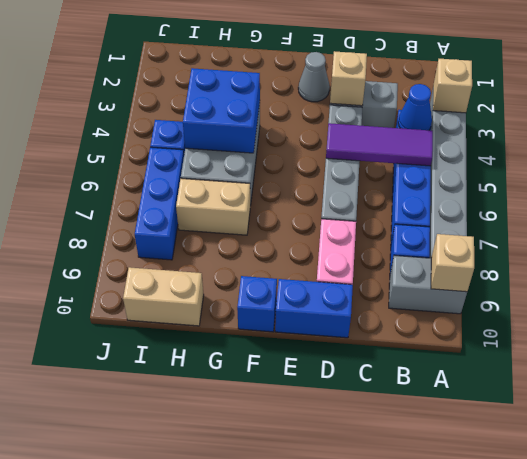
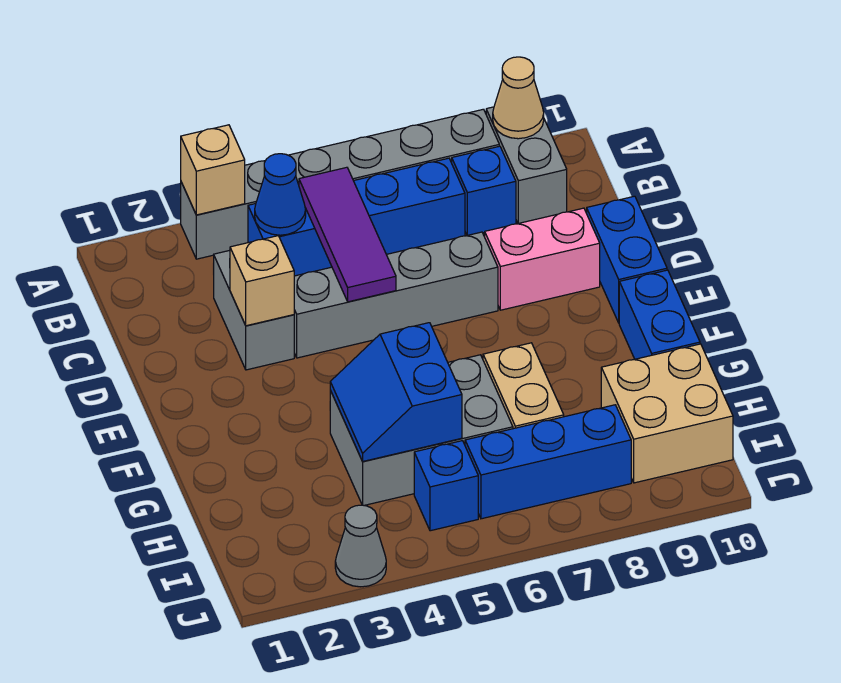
tan brick A9 level 2 -> tan cone A9 level 2
grey cone E2 level 1 -> grey cone J3 level 1
blue brick F10 level 1 -> blue brick F10:G10 level 1
blue brick G4:H5 level 2 -> blue slope G4:H5 level 2 top 5
tan brick H10:I10 level 1 -> tan brick H9:I10 level 1

